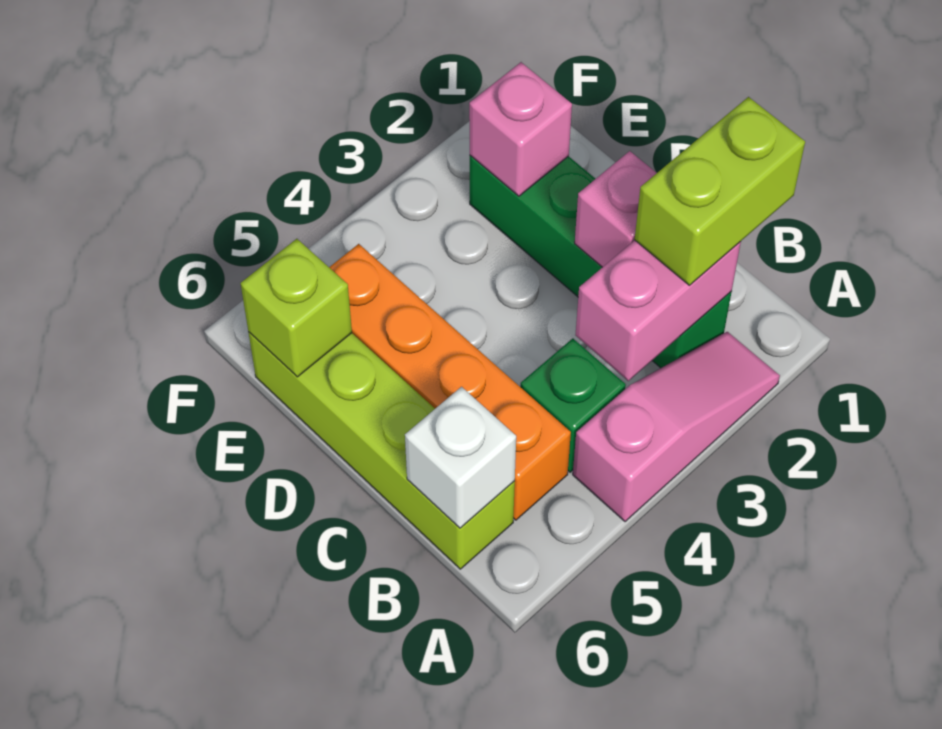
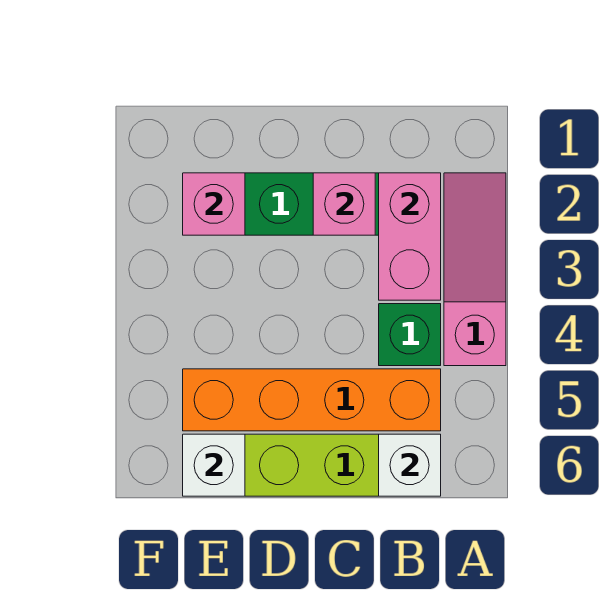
lime brick B1:B2 level 3 -> none
lime brick E6 level 2 -> white brick E6 level 2

